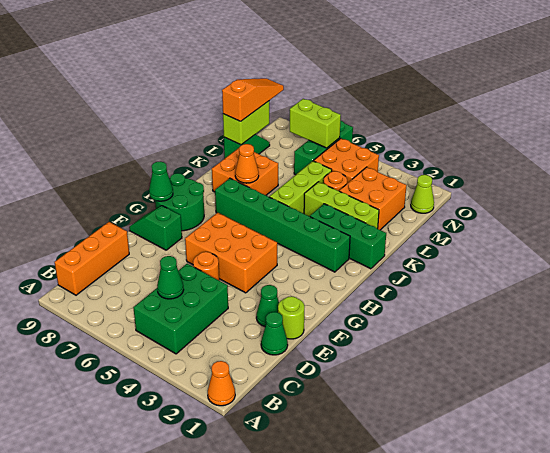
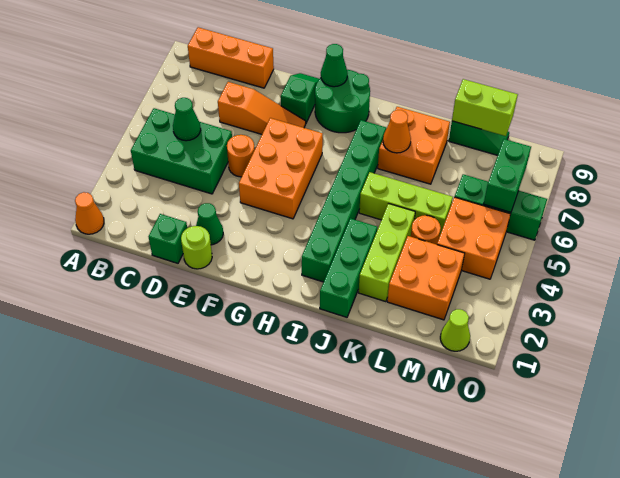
green cone D1 level 1 -> green brick D1 level 1
orange slope L9:N9 level 3 top L -> orange slope D7:F7 level 1 top D
lime brick N6:N7 level 2 -> green brick N6:N7 level 2

